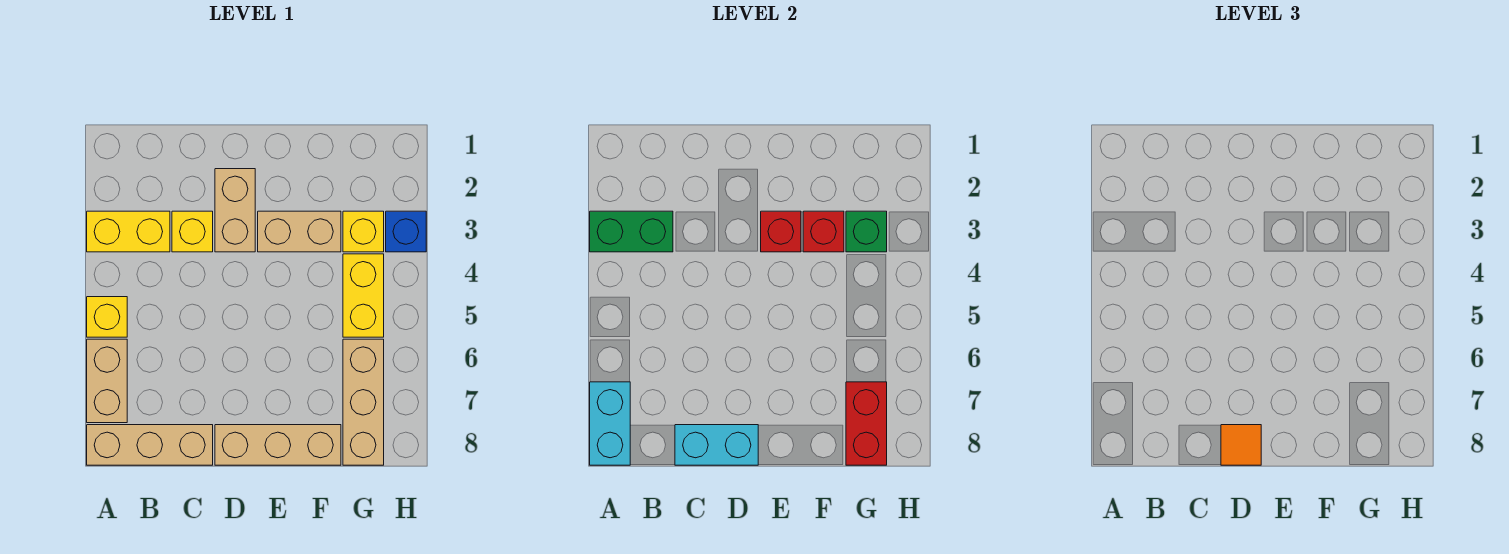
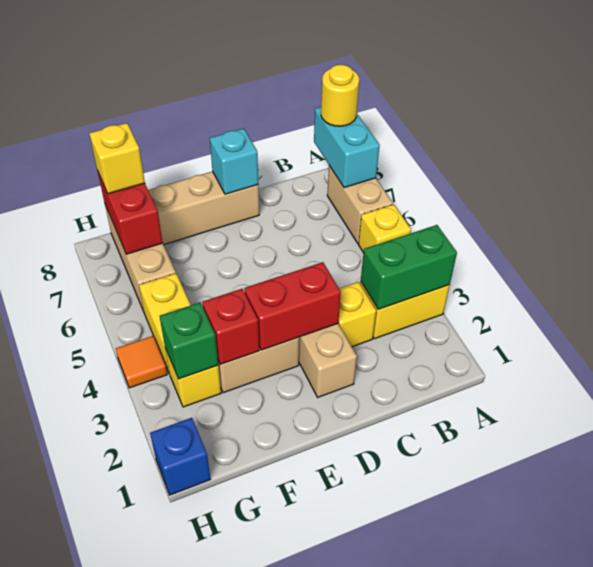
tan brick A8:C8 level 1 -> none
none -> yellow round brick A8 level 3
cyan brick C8:D8 level 2 -> cyan brick D8 level 2
orange tile D8 level 3 -> orange tile H4 level 1
red brick E3 level 2 -> red brick D3:E3 level 2
none -> yellow brick G8 level 3
blue brick H3 level 1 -> blue brick H1 level 1

